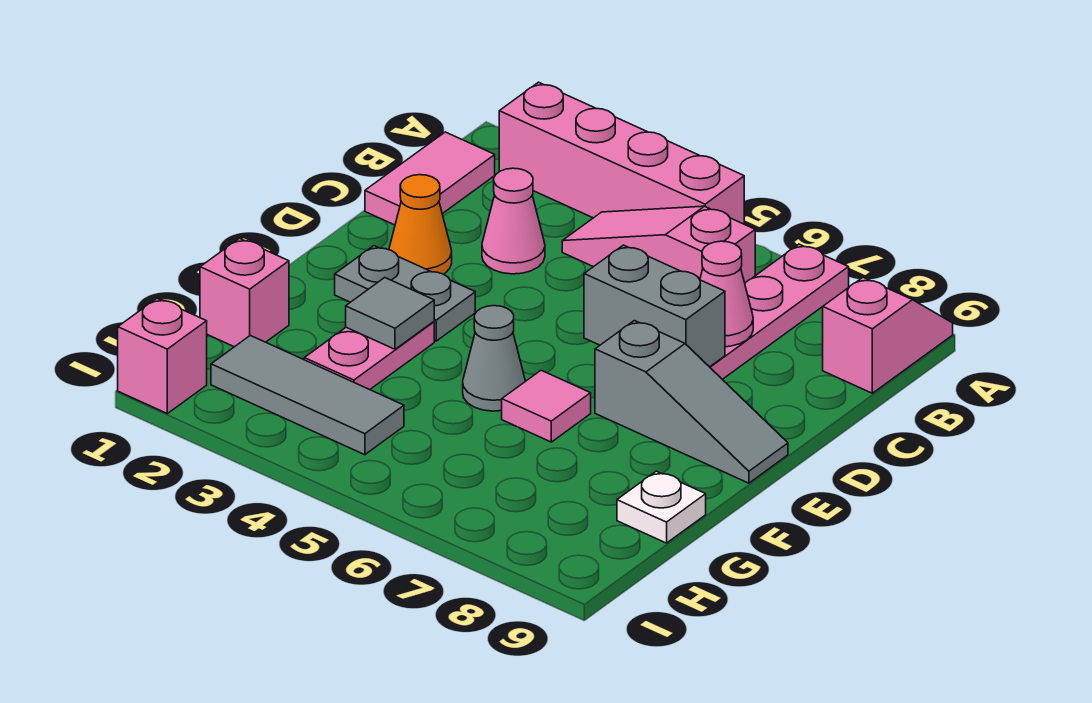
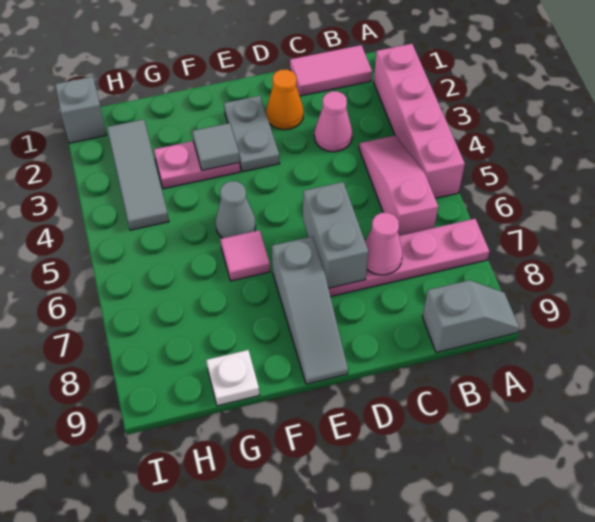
pink slope A9:B9 level 1 top B -> grey slope A9:B9 level 1 top B
pink brick G1 level 1 -> none
pink brick I1 level 1 -> grey brick I1 level 1

